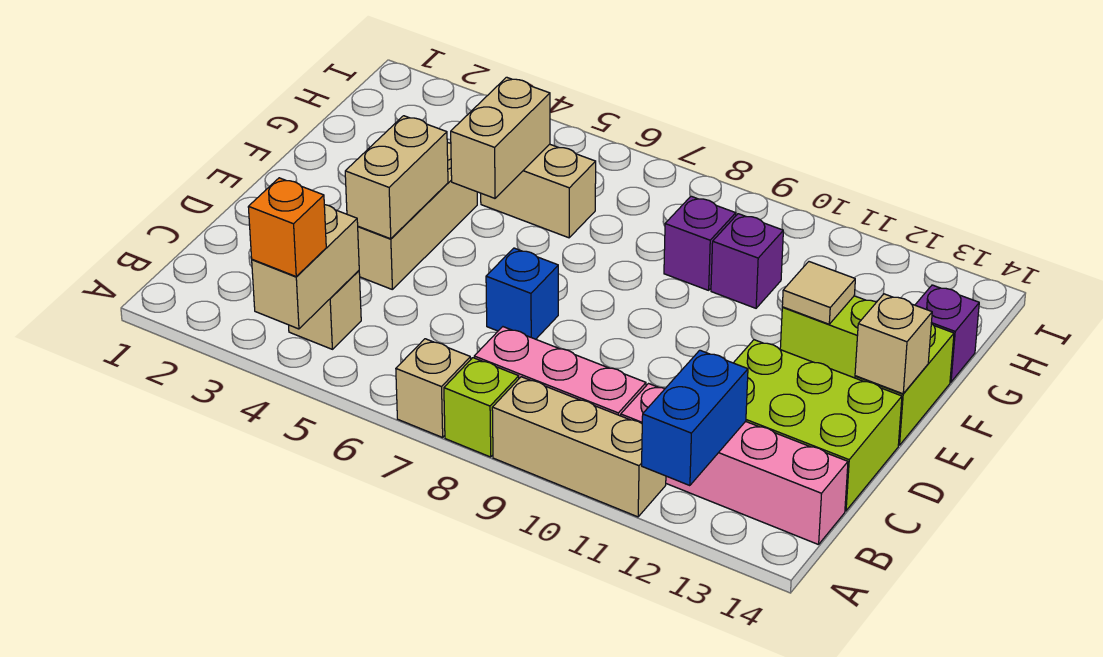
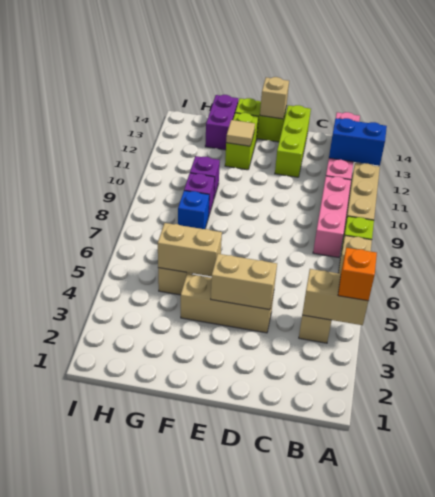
lime brick C12:D14 level 1 -> lime brick D12:D14 level 1
blue brick D7 level 1 -> blue brick G8 level 1
purple brick G14 level 1 -> purple brick G13:G14 level 1

